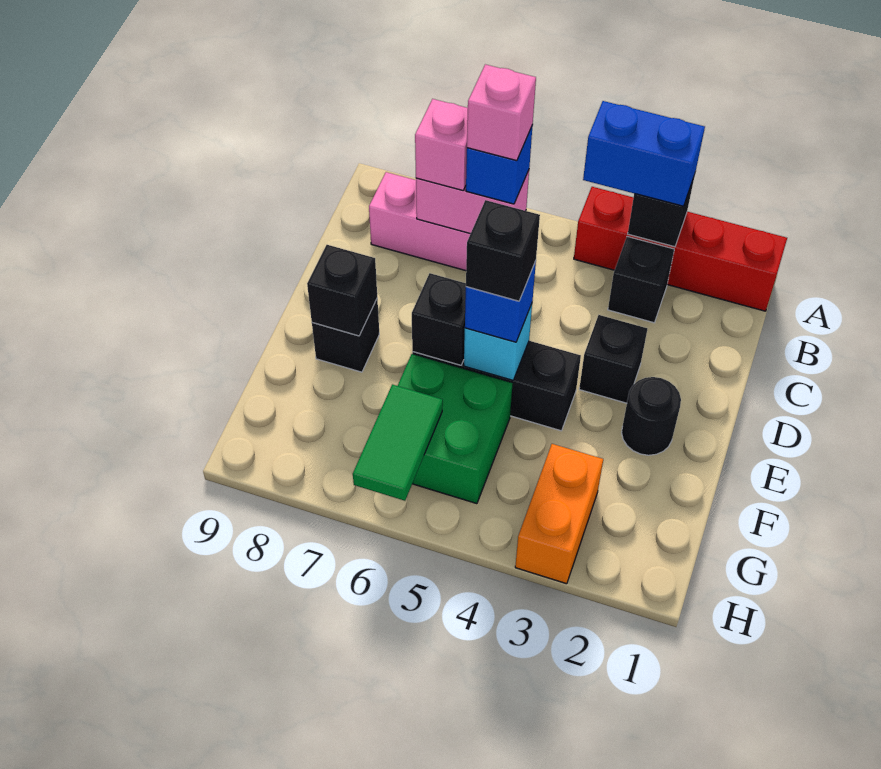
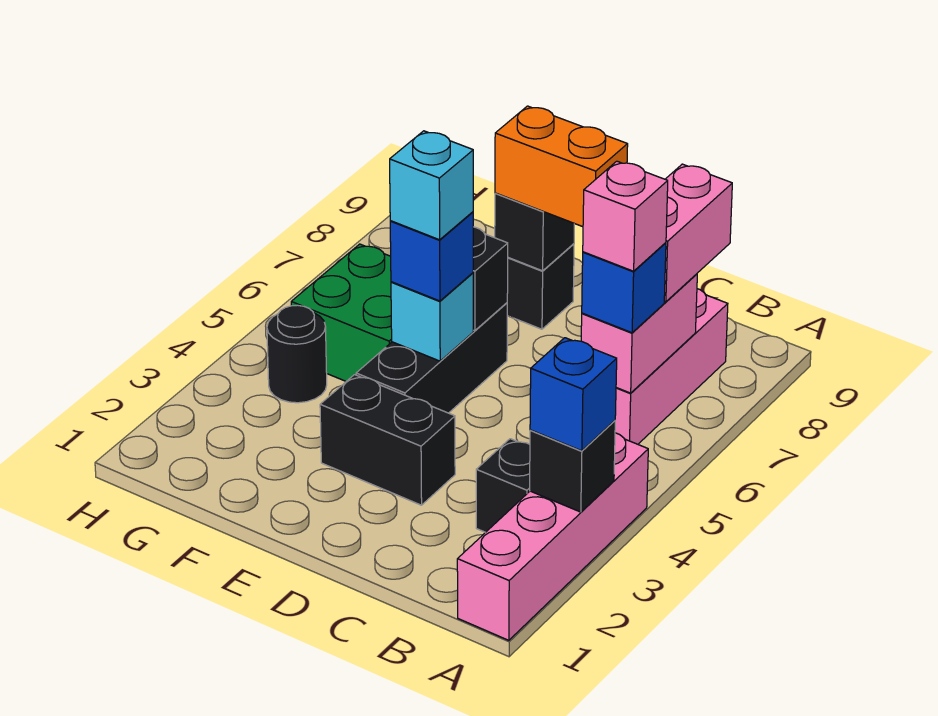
red brick A1:A4 level 1 -> pink brick A1:A4 level 1
blue brick A3:A4 level 3 -> blue brick A3 level 3
pink brick B7 level 3 -> pink brick B7:B8 level 3
black brick D3 level 1 -> black brick D3:E3 level 1
black round brick E2 level 1 -> black round brick G4 level 1
black brick E5 level 4 -> cyan brick E5 level 4
orange brick G3:H3 level 1 -> orange brick D8:E8 level 3
green tile G6:H6 level 2 -> none

